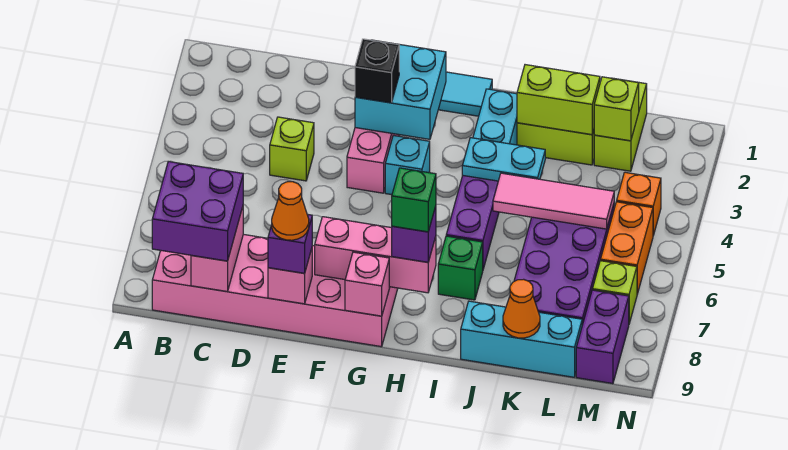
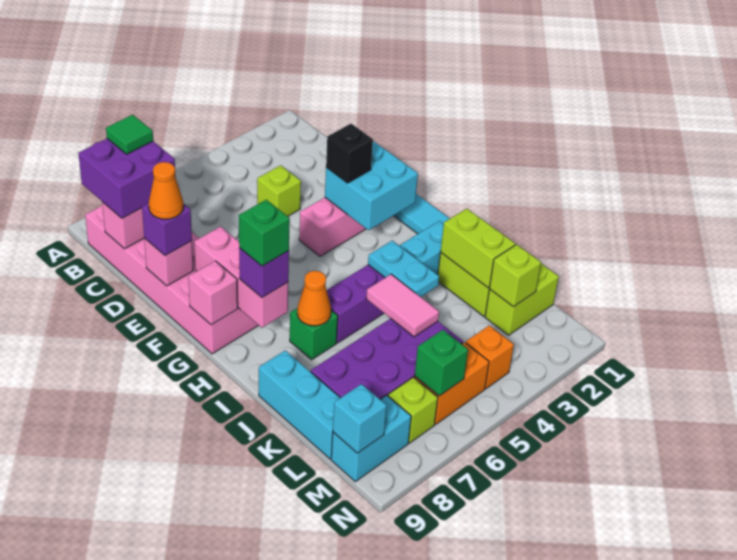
none -> green tile B8 level 4
cyan brick G4 level 1 -> cyan brick M9 level 2
pink tile J5:L5 level 2 -> pink tile J5:K5 level 2
orange cone K9 level 2 -> orange cone I7 level 2
none -> green brick M6 level 2
purple brick M8:M9 level 1 -> cyan brick M8:M9 level 1

